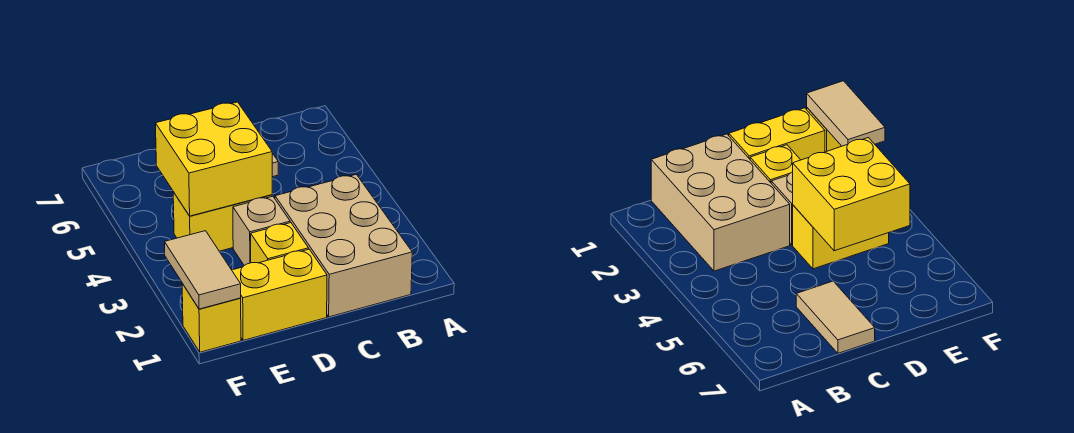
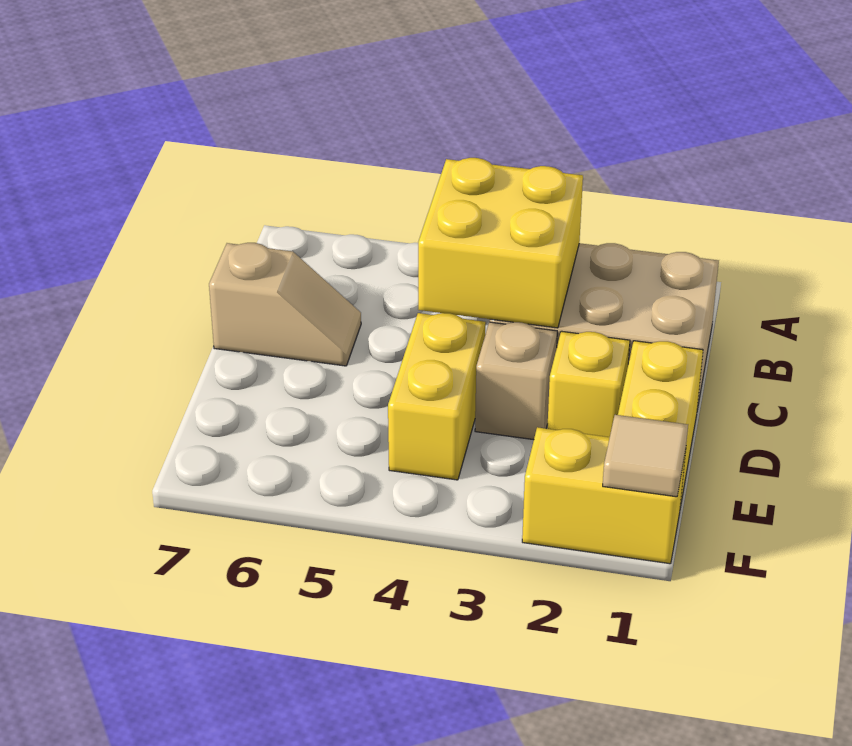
tan tile C6:C7 level 1 -> tan slope C6:C7 level 1 top 7
yellow brick D4:E5 level 2 -> yellow brick B3:C4 level 2
yellow brick F1 level 1 -> yellow brick F1:F2 level 1
tan tile F1:F2 level 2 -> tan tile F1 level 2

